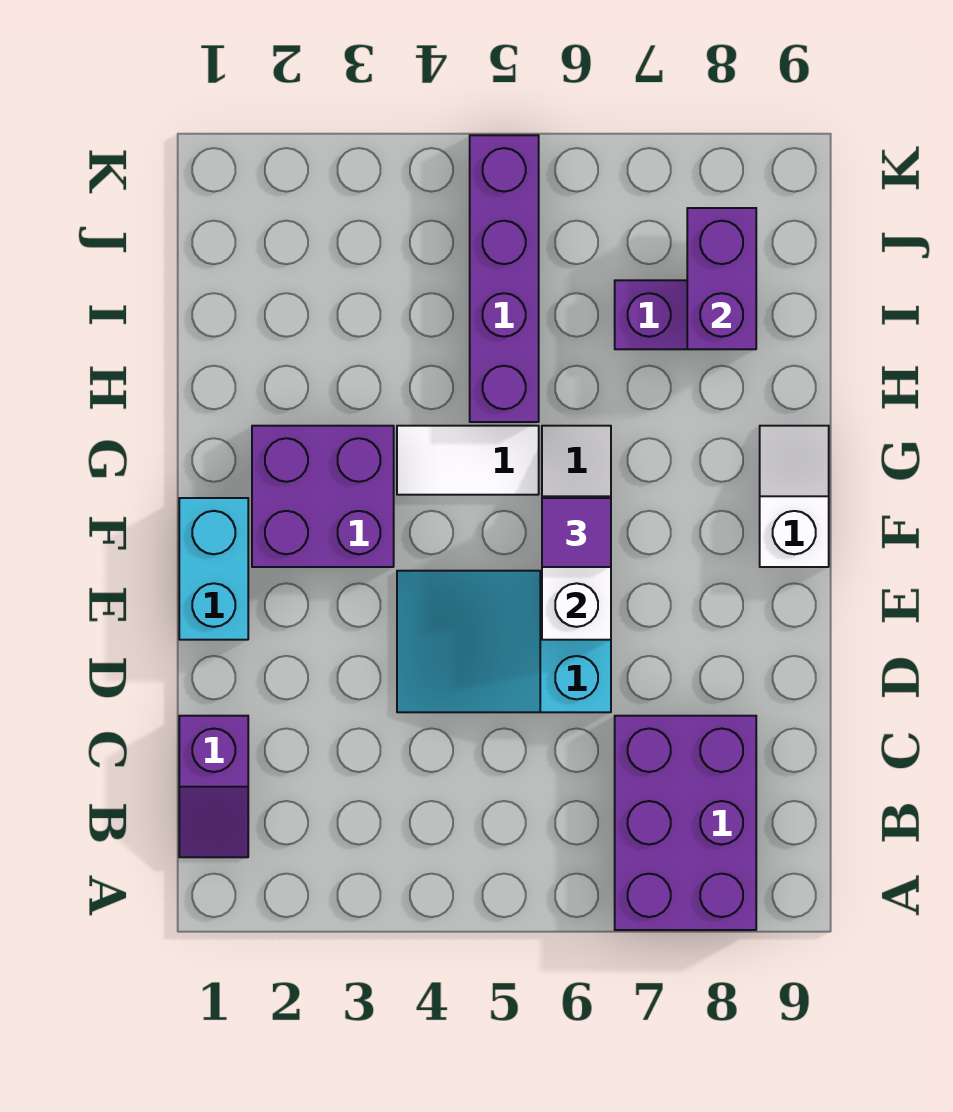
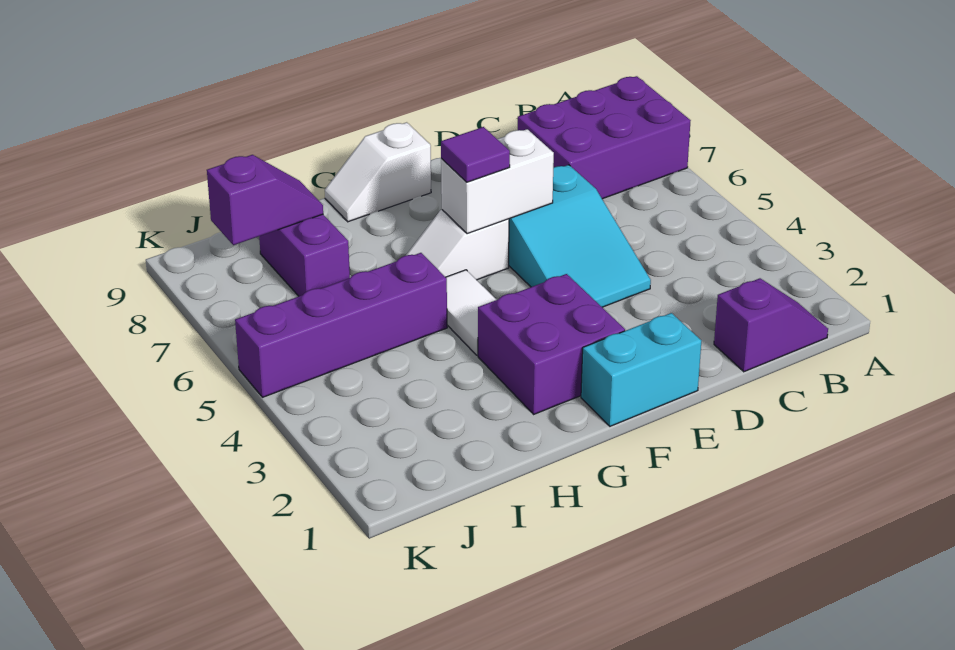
purple brick I8:J8 level 2 -> purple slope I8:J8 level 2 top J

